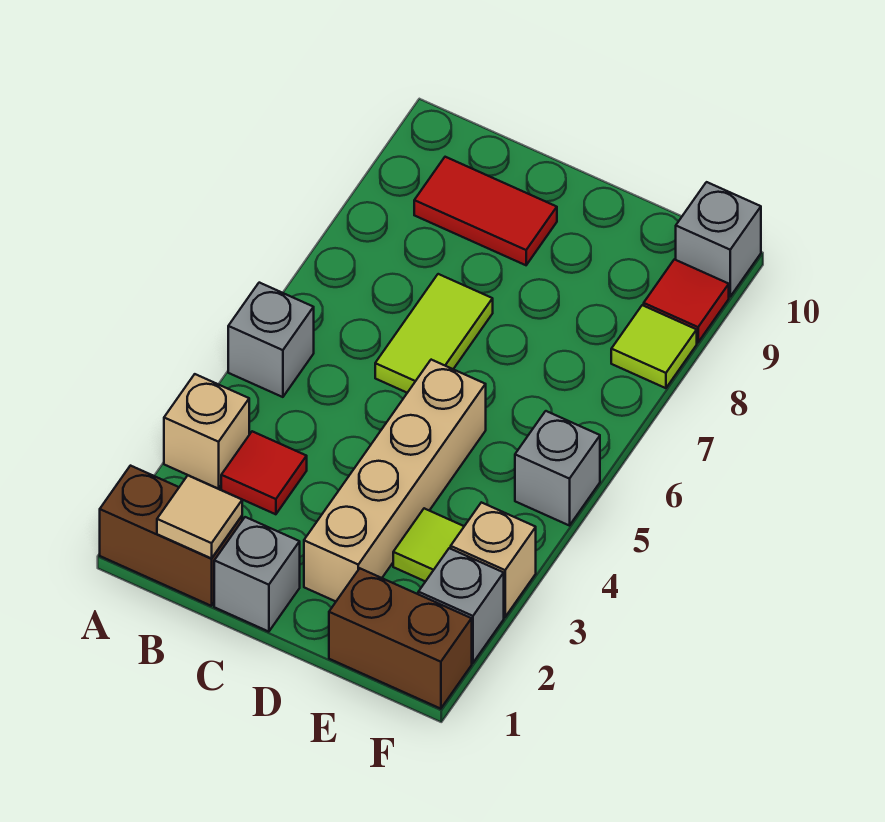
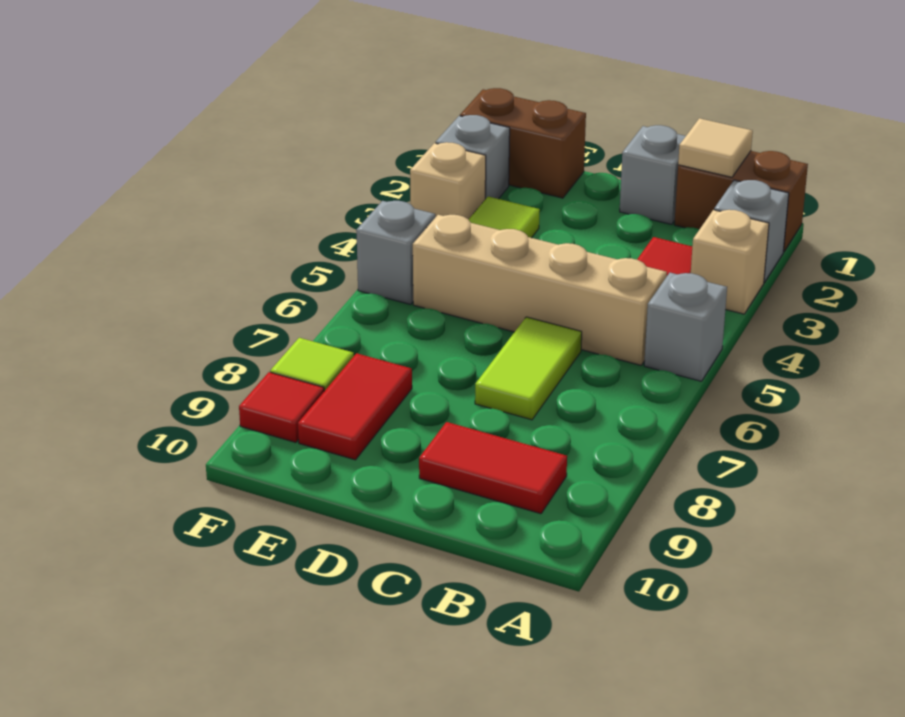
tan brick D2:D5 level 1 -> tan brick B5:E5 level 1
none -> red tile E8:E9 level 1
grey brick F10 level 1 -> grey brick A2 level 1

